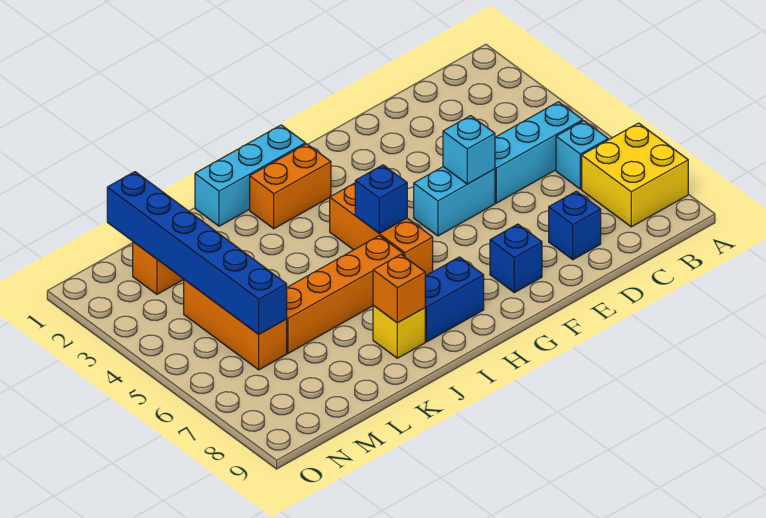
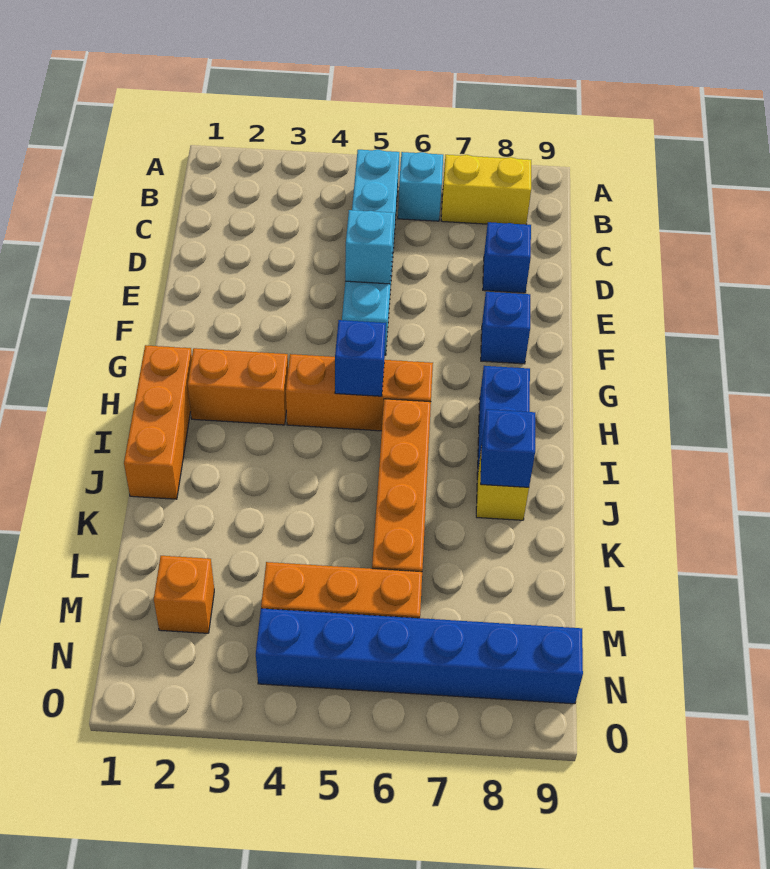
yellow brick A7:B8 level 1 -> yellow brick B7:B8 level 1
cyan brick H1:J1 level 1 -> orange brick H1:J1 level 1
orange brick H2:I2 level 1 -> orange brick H2:H3 level 1
orange brick J8 level 2 -> blue brick J8 level 2
blue brick M1:M6 level 2 -> blue brick N4:N9 level 1

